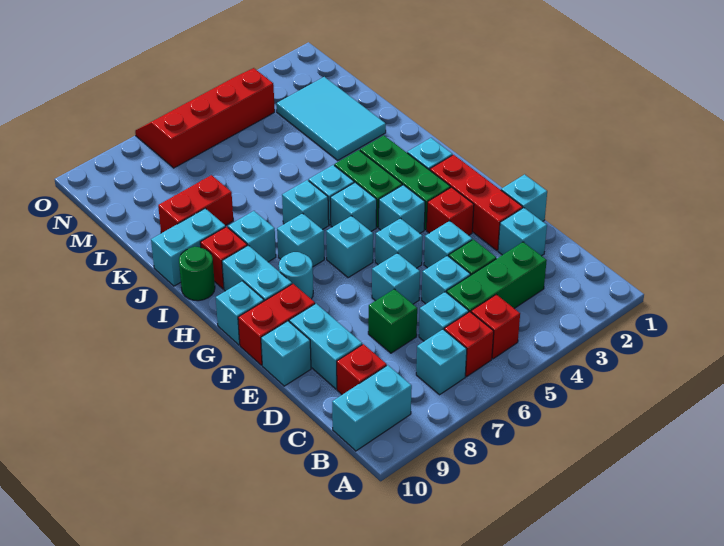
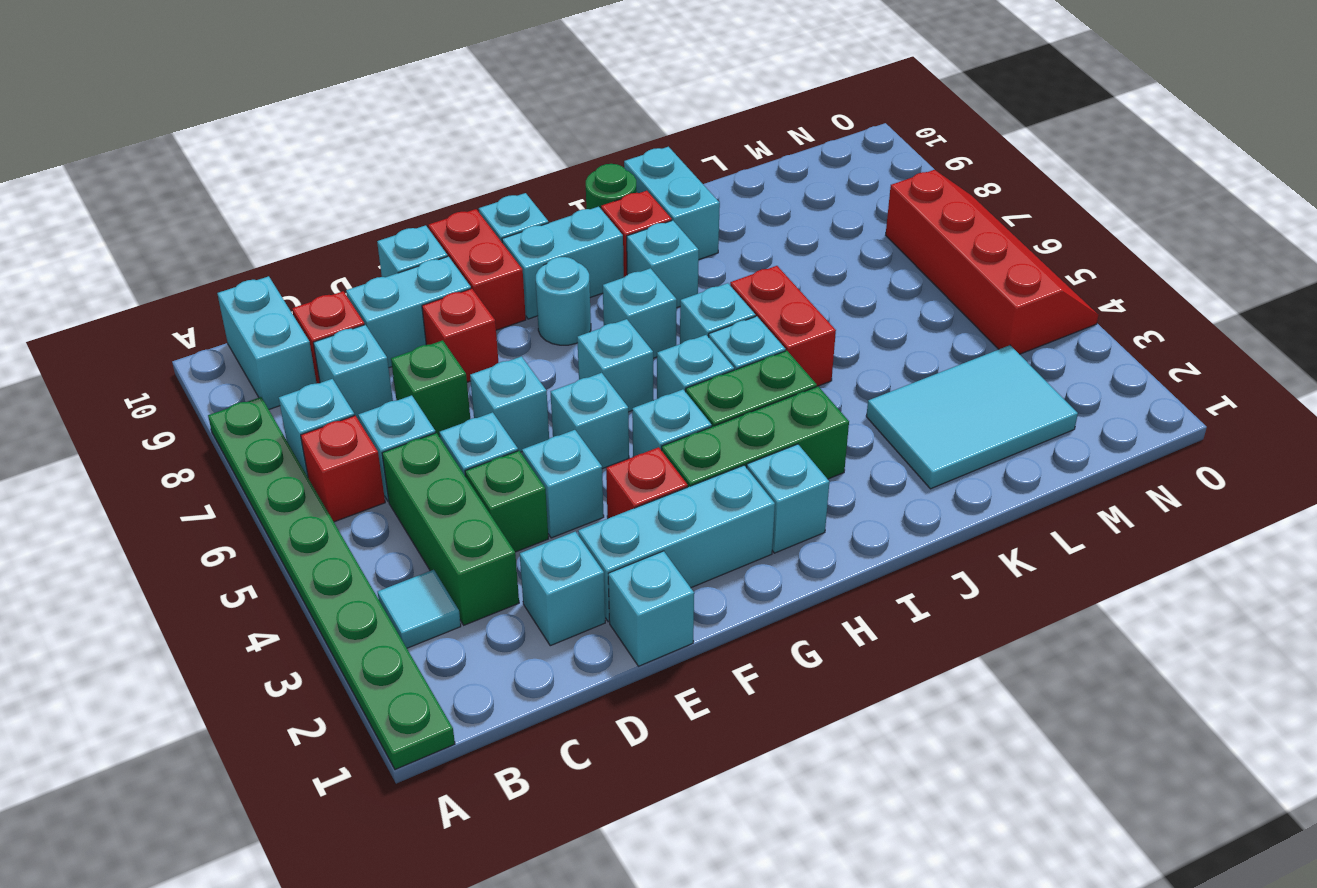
none -> green plate A1:A8 level 1
none -> cyan tile B3 level 1
red brick B5 level 1 -> red brick E8 level 1
none -> cyan brick C8 level 1
red brick E2:G2 level 1 -> cyan brick E2:G2 level 1
red brick K8:K9 level 1 -> red brick J5:J6 level 1

